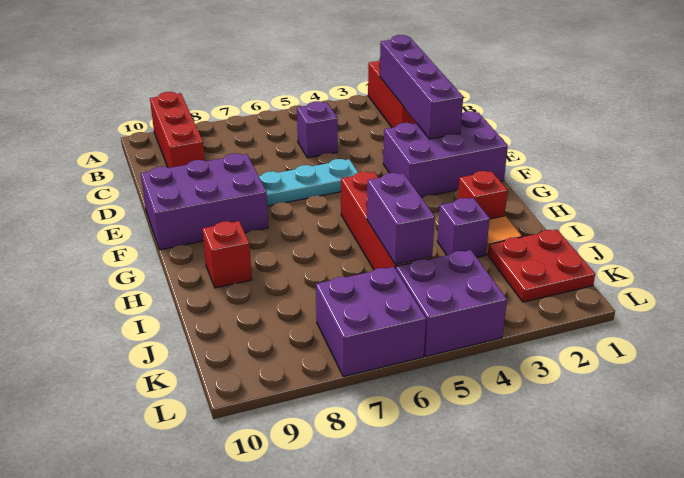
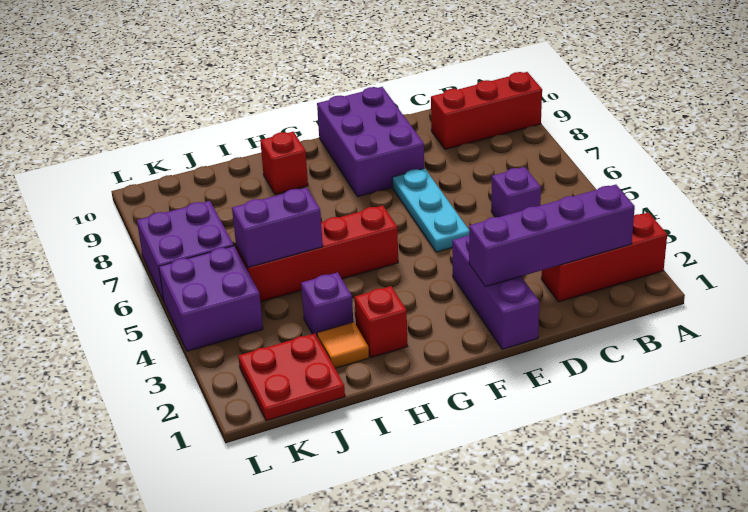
purple brick E1:F3 level 1 -> purple brick E1:E3 level 1

